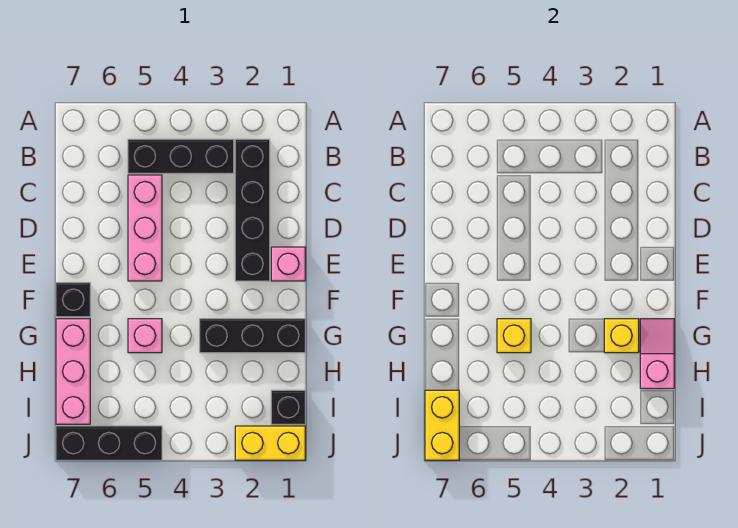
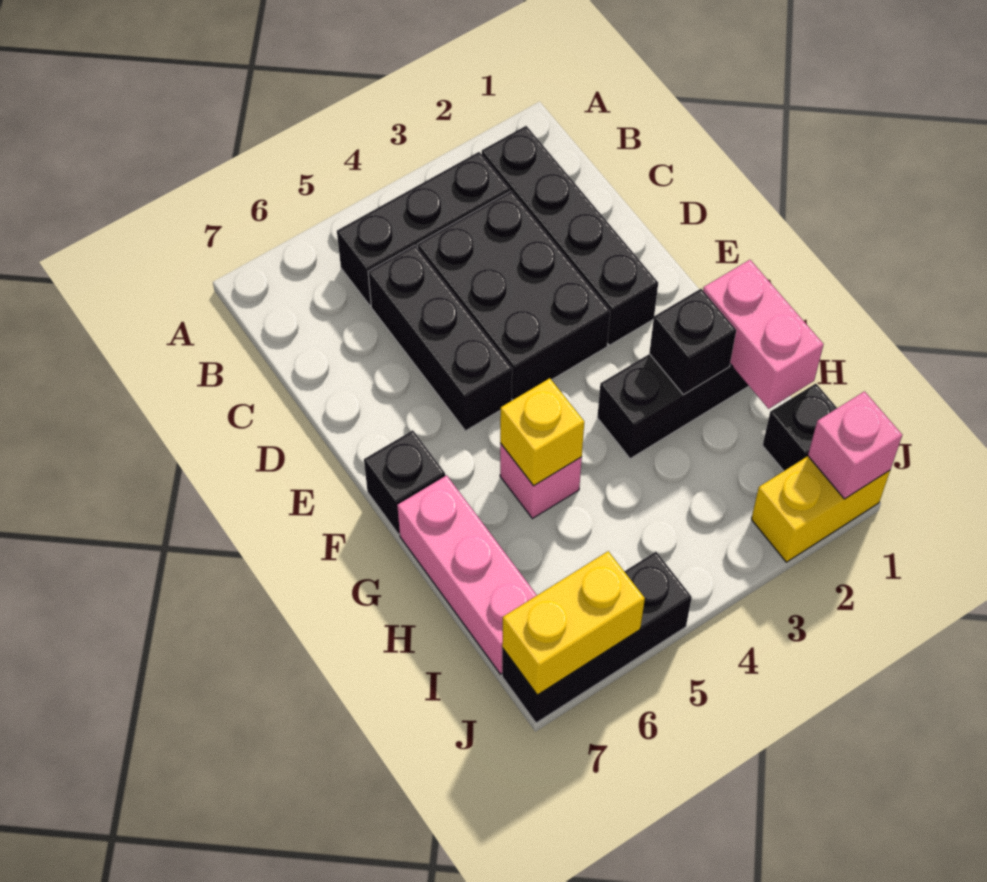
none -> black brick C3:E4 level 1
pink brick C5:E5 level 1 -> black brick C5:E5 level 1
pink brick E1 level 1 -> pink brick J1 level 2
pink slope G1:H1 level 2 top H -> pink brick G1:H1 level 2
yellow brick G2 level 2 -> black brick G2 level 2
yellow brick I7:J7 level 2 -> yellow brick J6:J7 level 2

